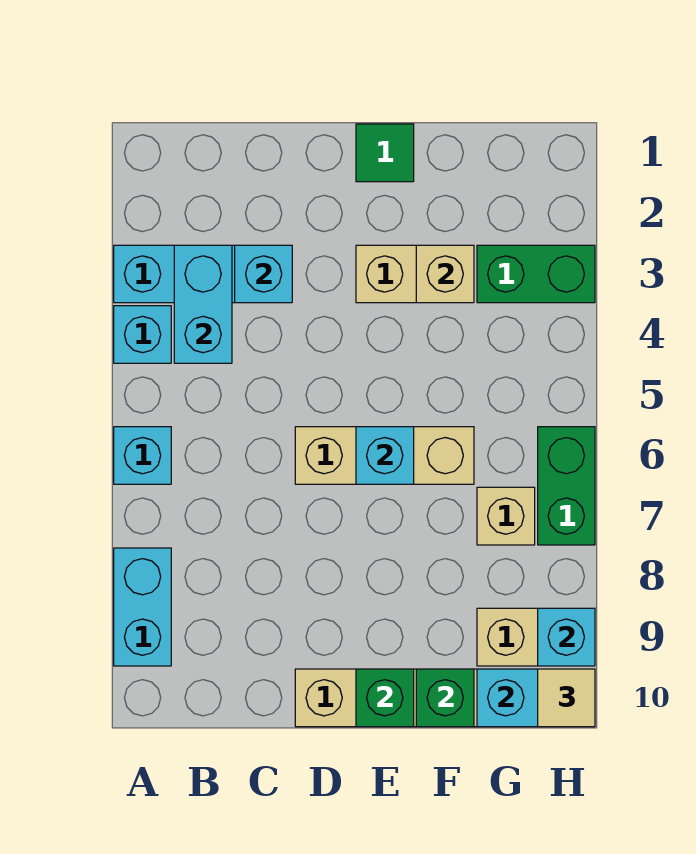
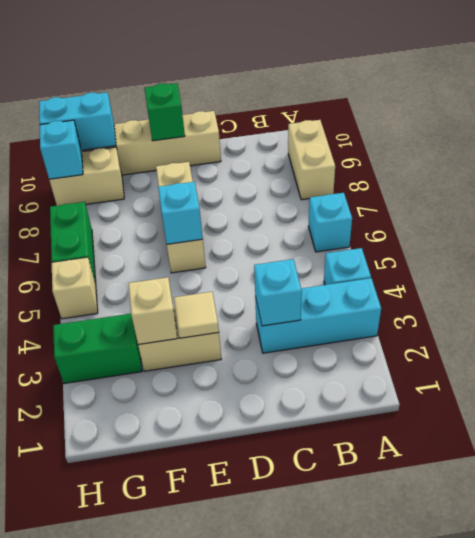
cyan brick A8:A9 level 1 -> tan brick A8:A9 level 1
cyan brick B3:B4 level 2 -> none
tan brick D6:F6 level 1 -> tan brick E6:E8 level 1
green tile E1 level 1 -> none
green brick F10 level 2 -> none
tan brick G7 level 1 -> tan brick H5 level 1
tan tile H10 level 3 -> tan tile E3 level 2

